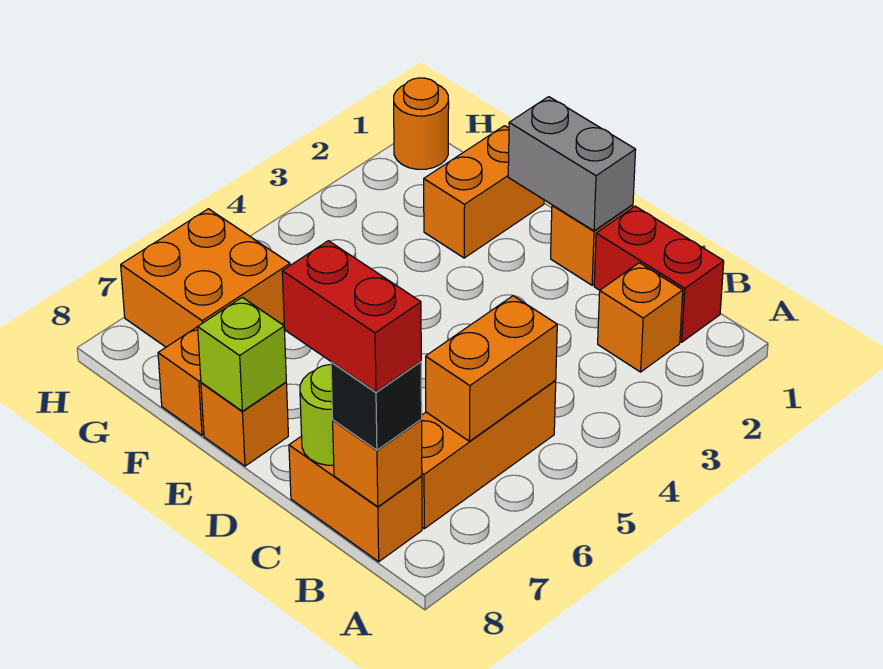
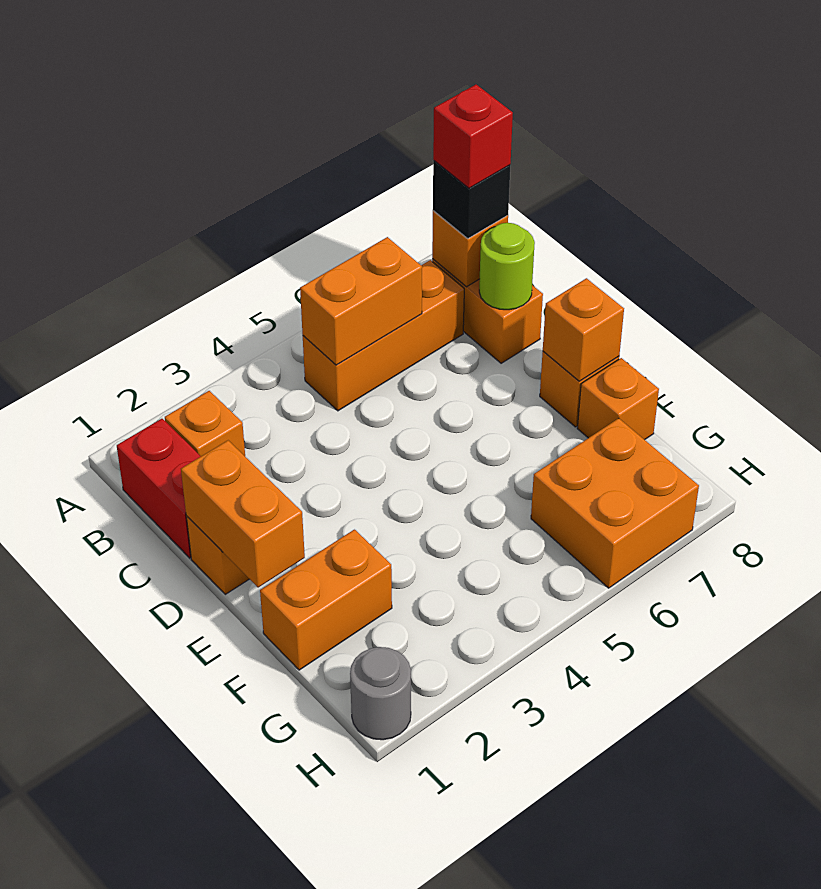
red brick B8:C8 level 4 -> red brick B8 level 4
grey brick D1:E1 level 2 -> orange brick D1:E1 level 2
lime brick E8 level 2 -> orange brick E8 level 2
orange round brick H1 level 1 -> grey round brick H1 level 1

